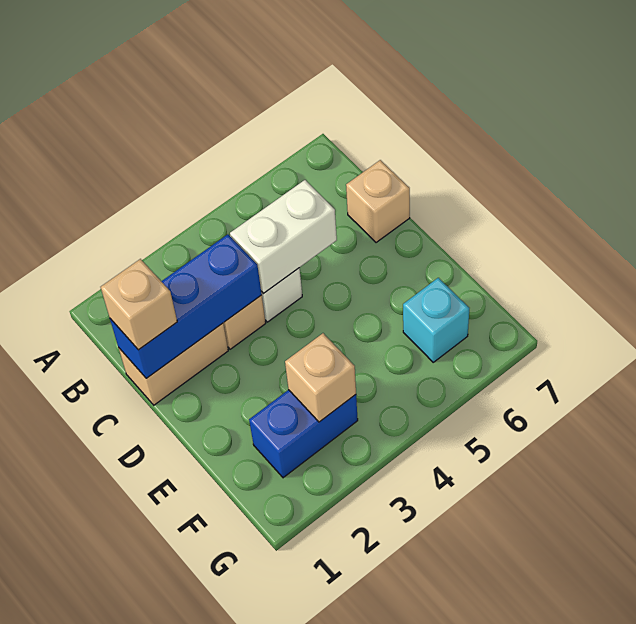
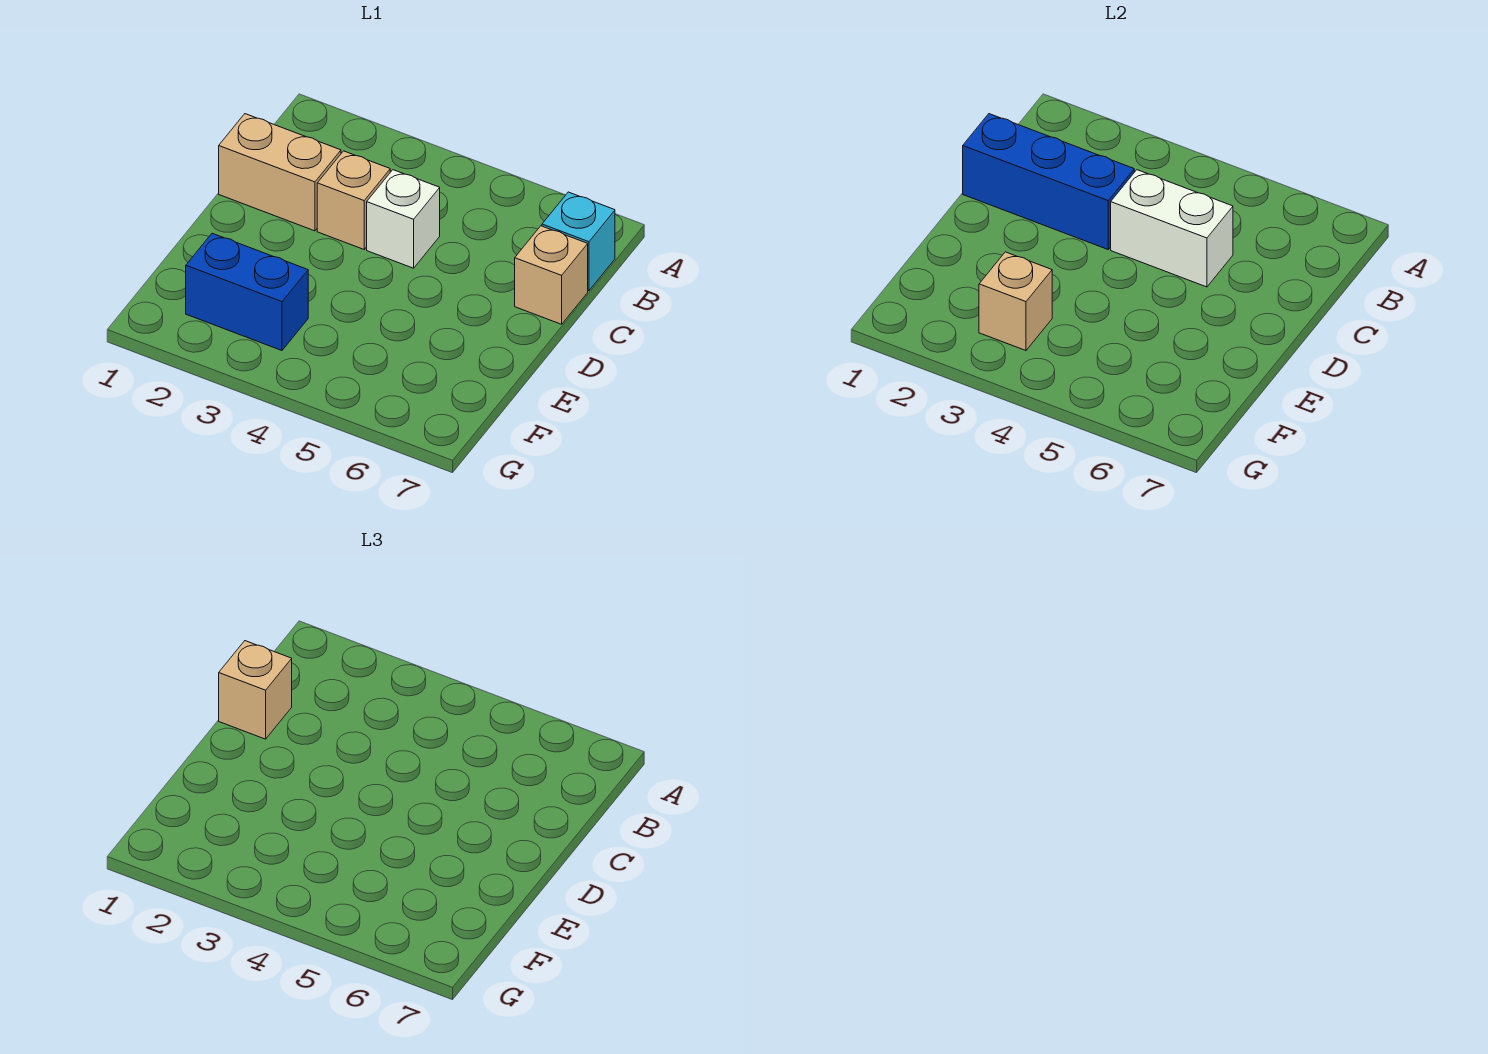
cyan brick F6 level 1 -> cyan brick B7 level 1

